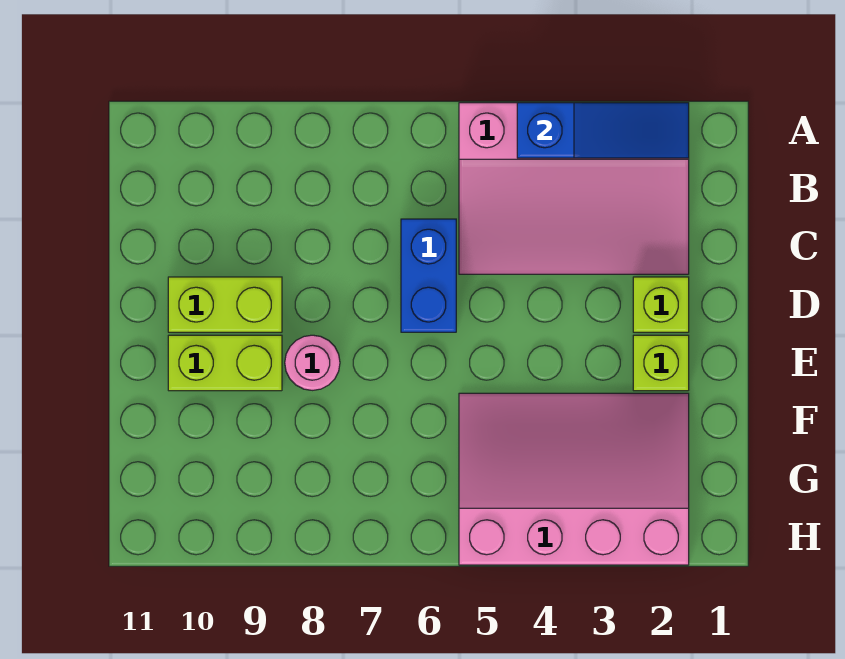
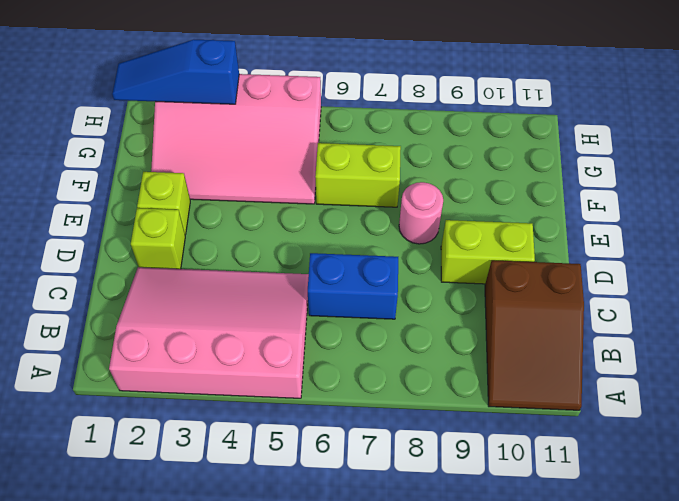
blue slope A2:A4 level 2 top 4 -> blue slope H1:H3 level 2 top 3
none -> brown slope A10:C11 level 1 top C
blue brick C6:D6 level 1 -> blue brick C6:C7 level 1
lime brick E9:E10 level 1 -> lime brick F6:F7 level 1

